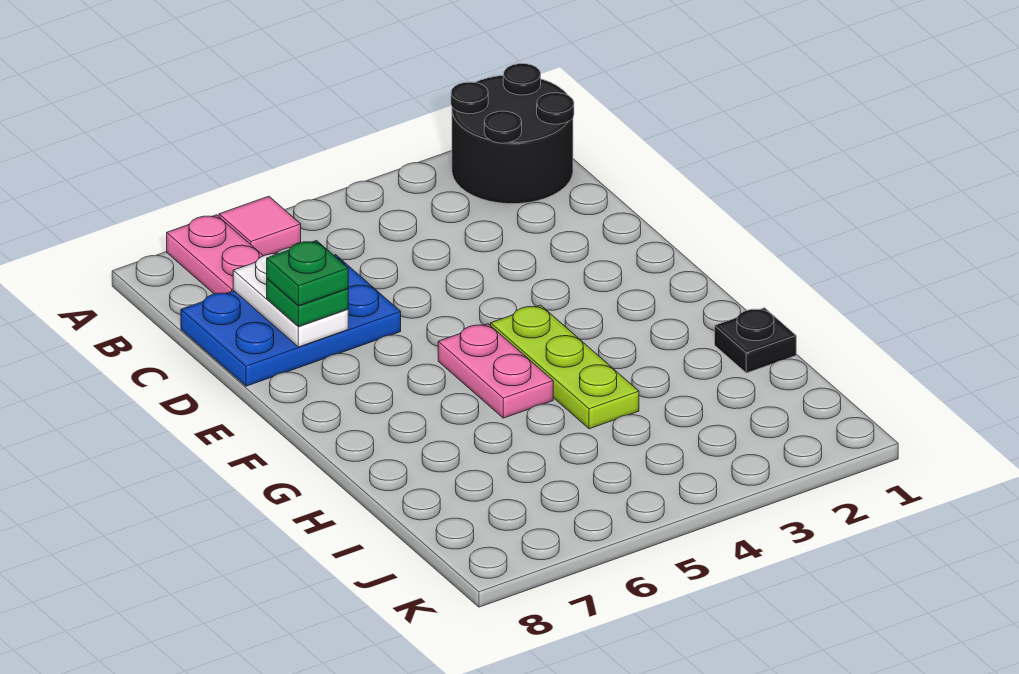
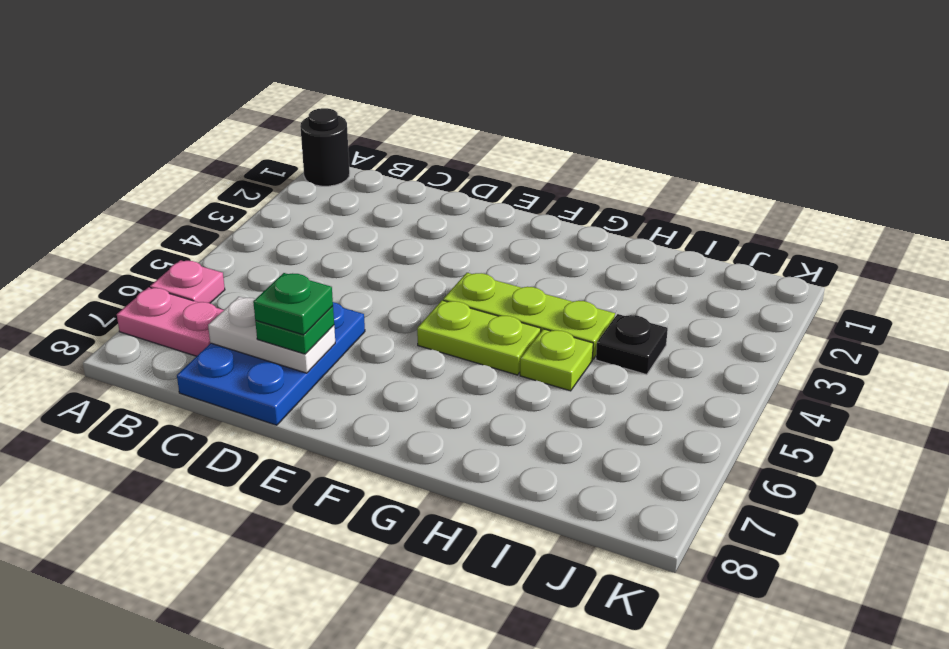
black round brick A1:B2 level 1 -> black round brick A1 level 1
pink tile A6 level 1 -> pink plate A6 level 1
pink plate F5:G5 level 1 -> lime plate F5:G5 level 1
black plate H1 level 1 -> black plate I4 level 1
none -> lime plate H5 level 1

